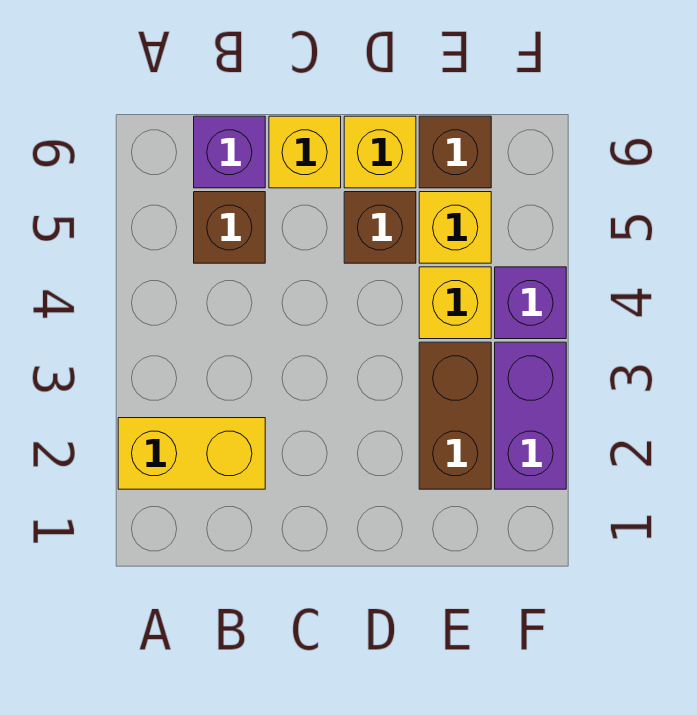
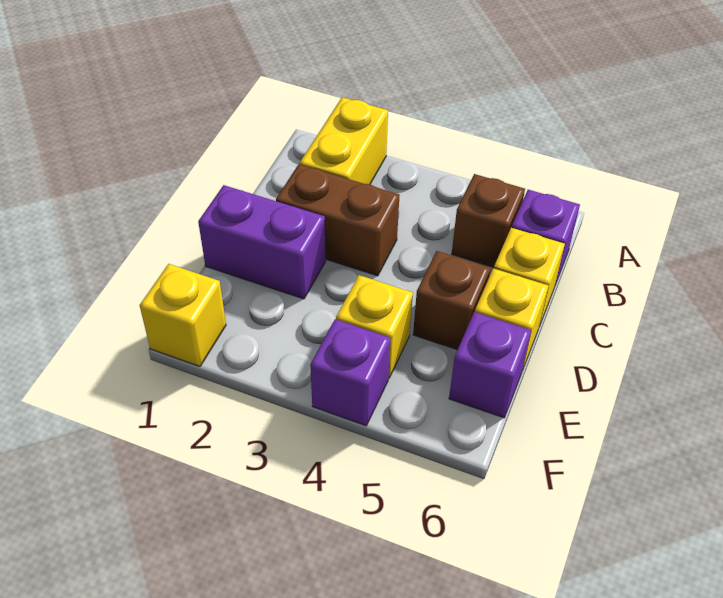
brown brick E2:E3 level 1 -> brown brick C2:C3 level 1
yellow brick E5 level 1 -> yellow brick F1 level 1
brown brick E6 level 1 -> purple brick E6 level 1
purple brick F2:F3 level 1 -> purple brick D1:D2 level 1

